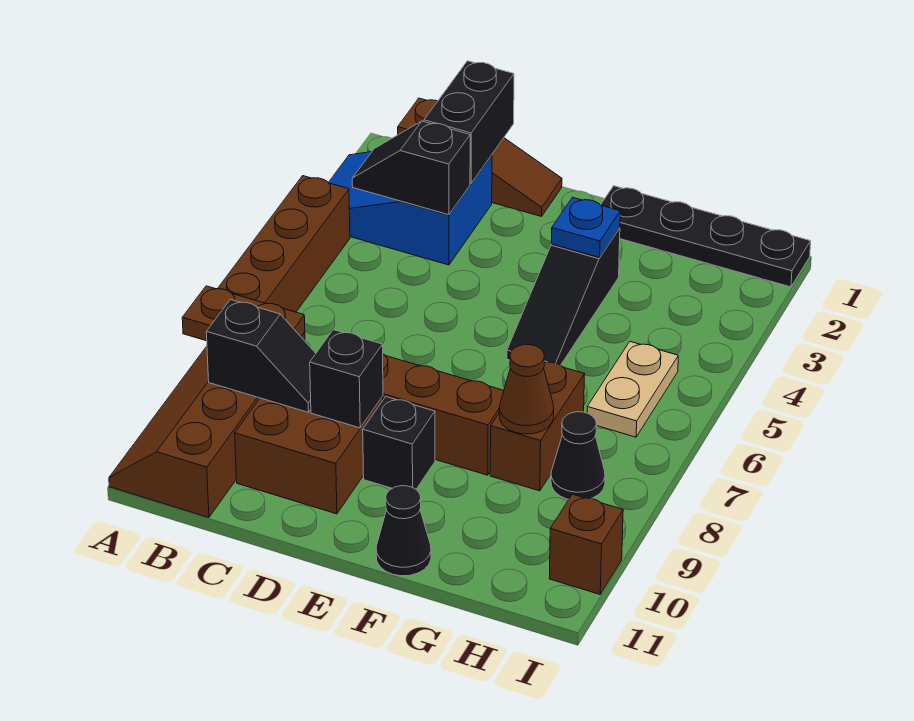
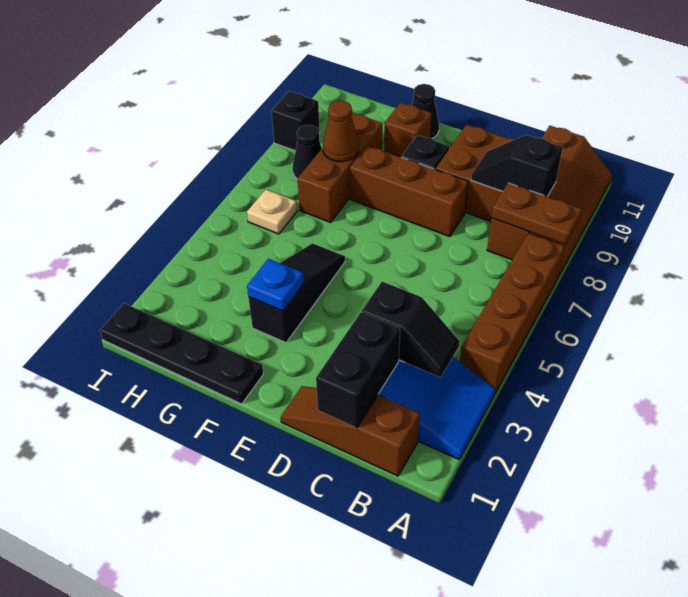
black brick D9 level 2 -> black brick I9 level 1
brown brick G7:G8 level 1 -> brown brick G7:G9 level 1
tan plate H5:H6 level 1 -> tan plate H6 level 1
brown brick I10 level 1 -> brown brick F10 level 1

